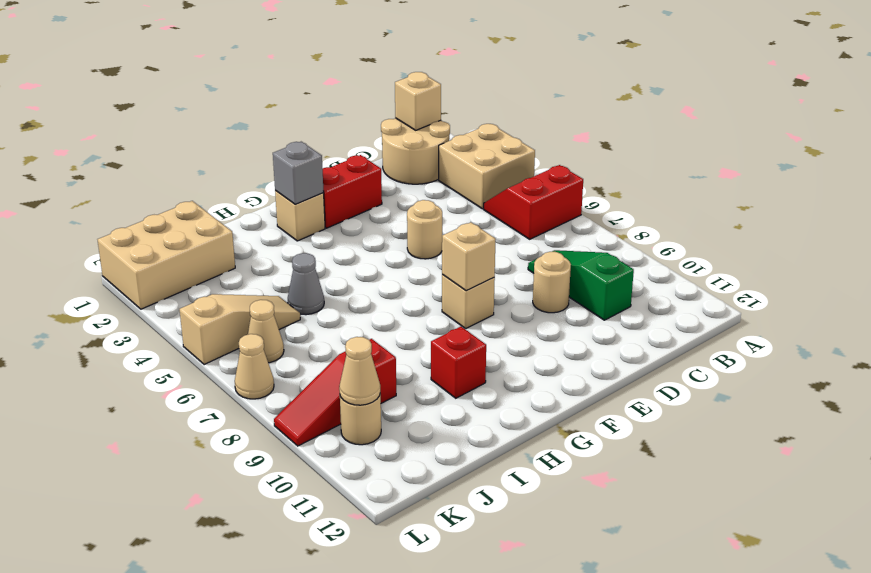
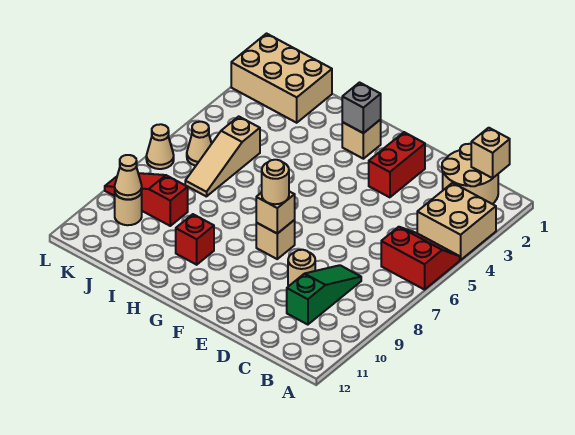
red brick E2:F2 level 1 -> red brick E2:E3 level 1
tan round brick E5 level 1 -> tan round brick F8 level 3
grey cone I5 level 1 -> none
tan slope J5:L5 level 1 top L -> tan slope J5:J7 level 1 top 5

